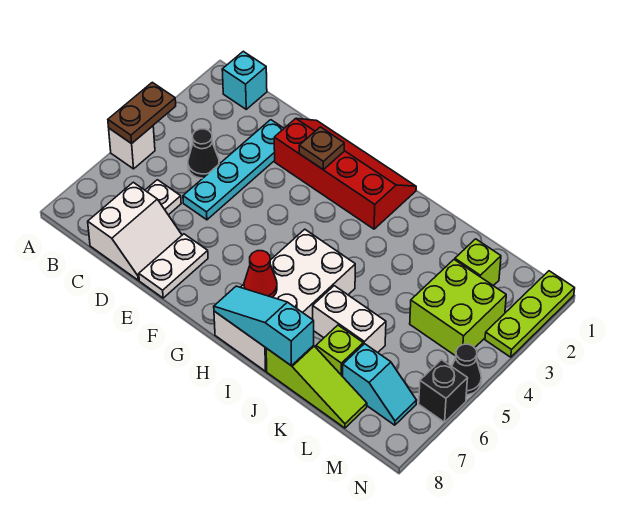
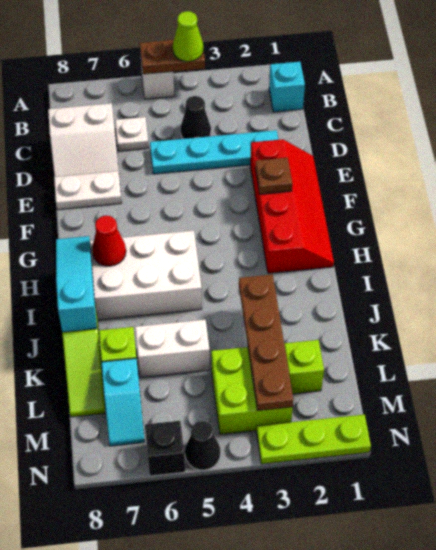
none -> lime cone A4 level 3
none -> brown plate J3:M3 level 2
white brick J6:K6 level 1 -> white brick K5:K6 level 1

